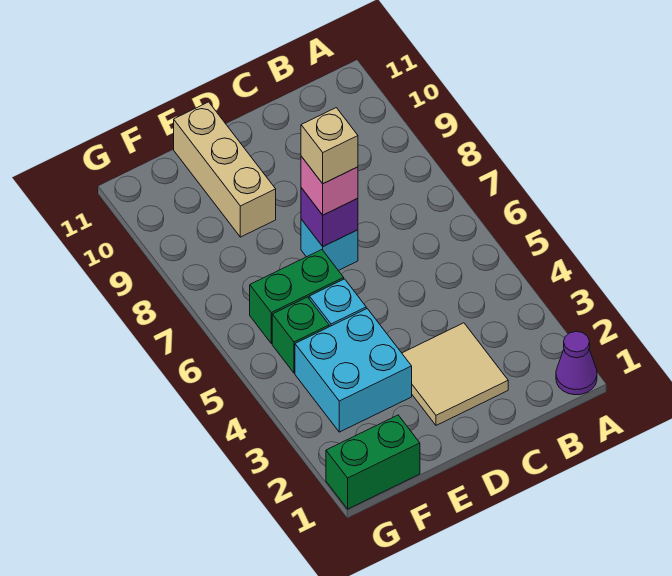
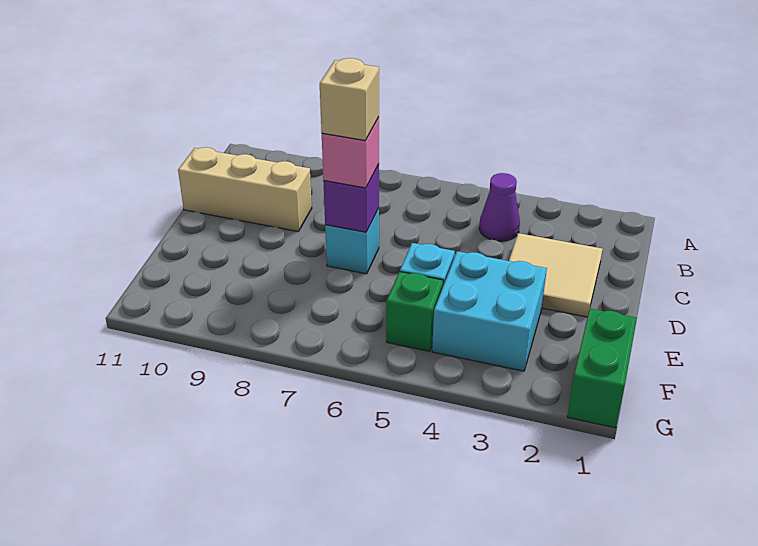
purple cone A1 level 1 -> purple cone B4 level 1
green brick E6:F6 level 1 -> none
tan brick E9:E11 level 1 -> tan brick C9:C11 level 1

